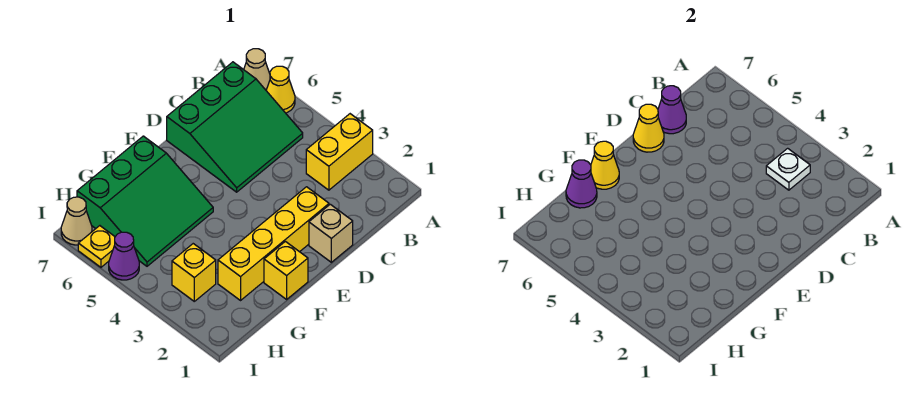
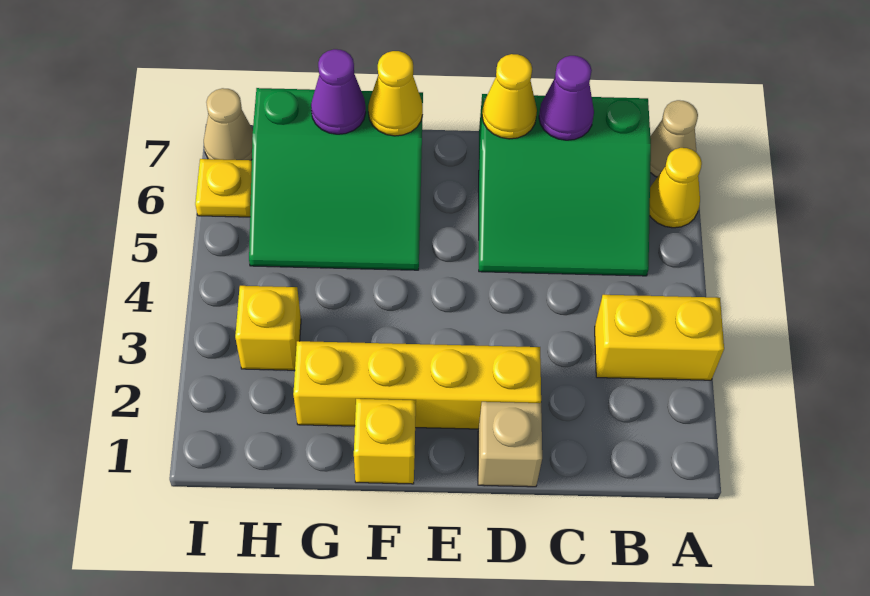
white plate B3 level 2 -> none
purple cone I5 level 1 -> none

